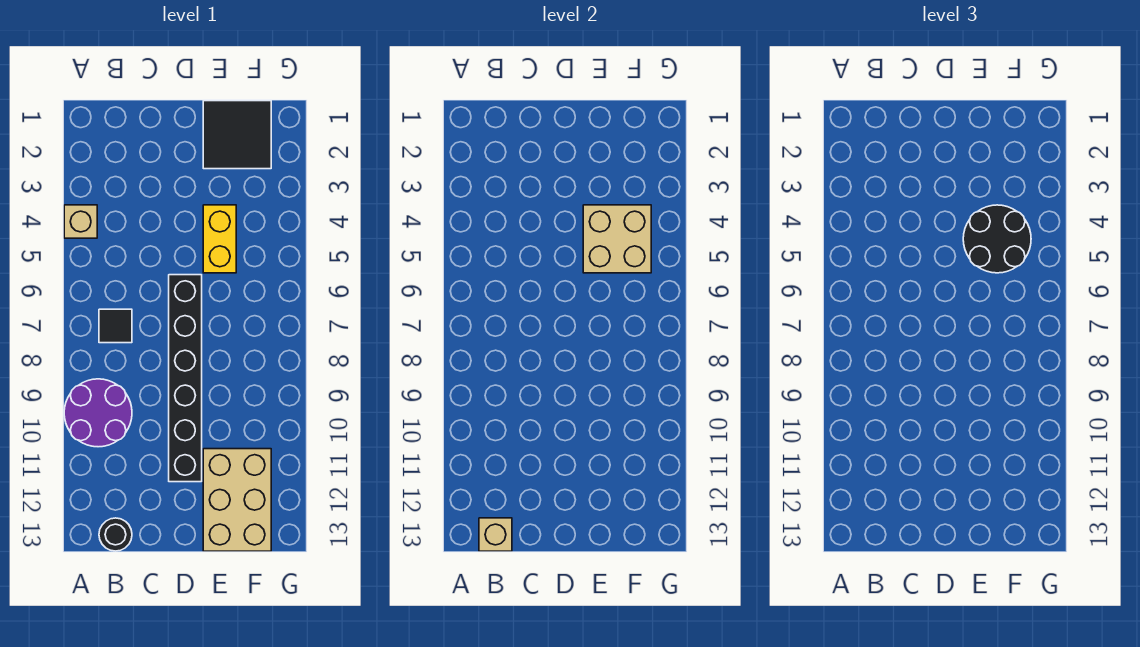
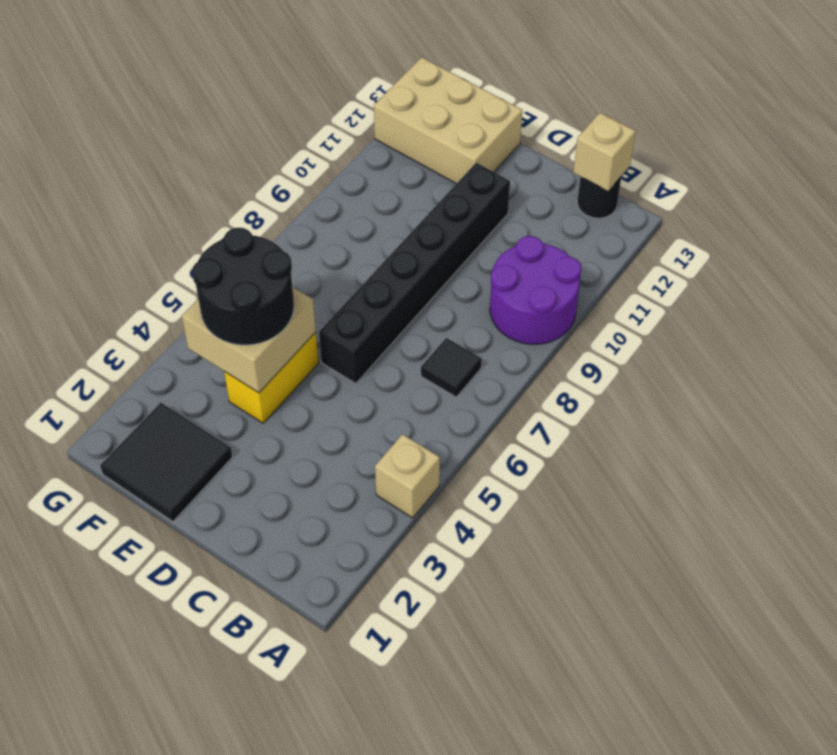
tan brick E11:F13 level 1 -> tan brick E12:G13 level 1

